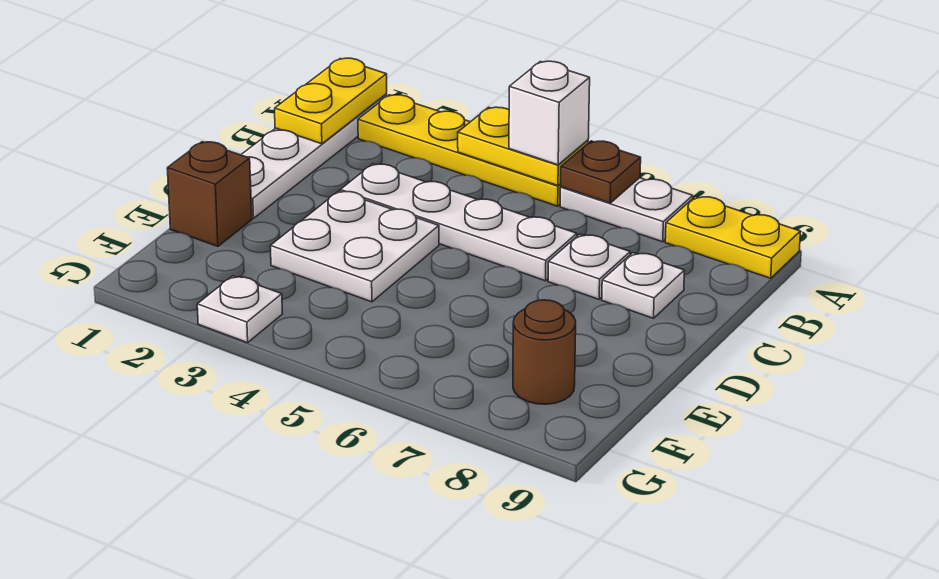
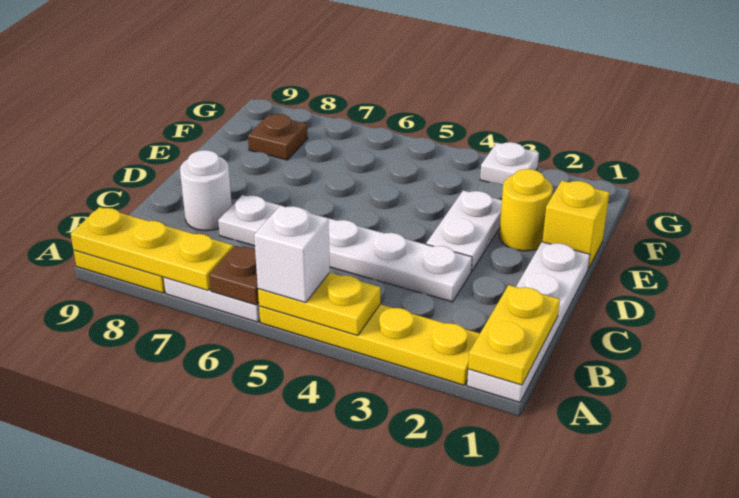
none -> yellow plate A7:A9 level 2
white plate C8 level 1 -> white round brick C8 level 1
white plate D3:E4 level 1 -> white plate D3:E3 level 1
brown brick E1 level 1 -> yellow brick E1 level 1
none -> yellow round brick E2 level 1
brown round brick F8 level 1 -> brown plate F8 level 1

